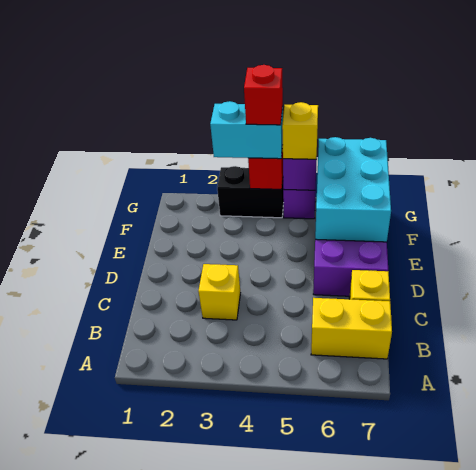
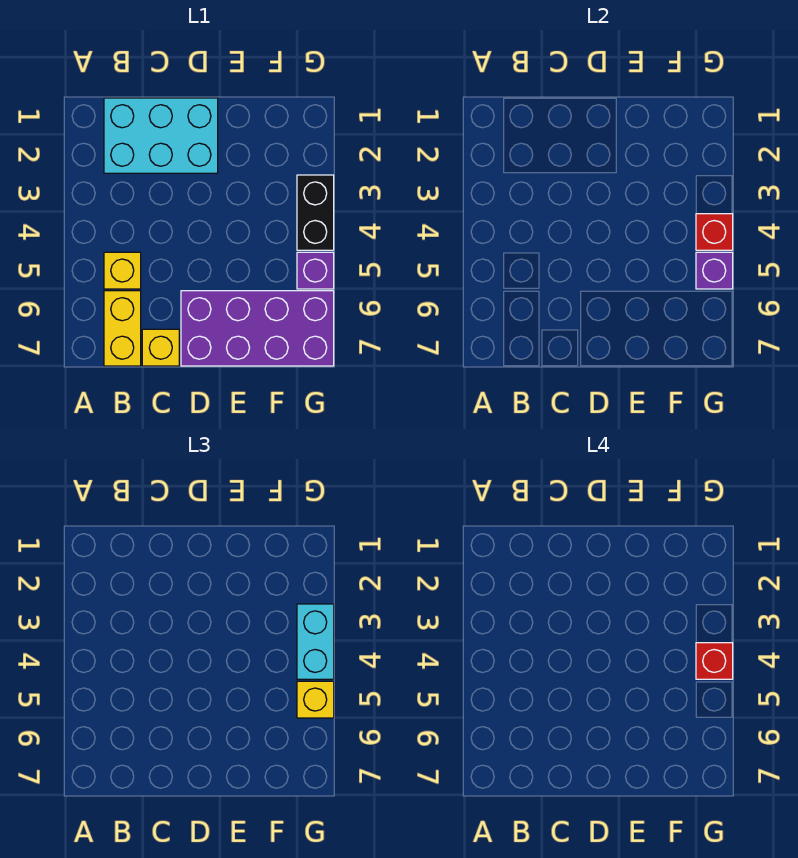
yellow brick C3 level 1 -> yellow brick B5 level 1
cyan brick E6:G7 level 2 -> cyan brick B1:D2 level 1

